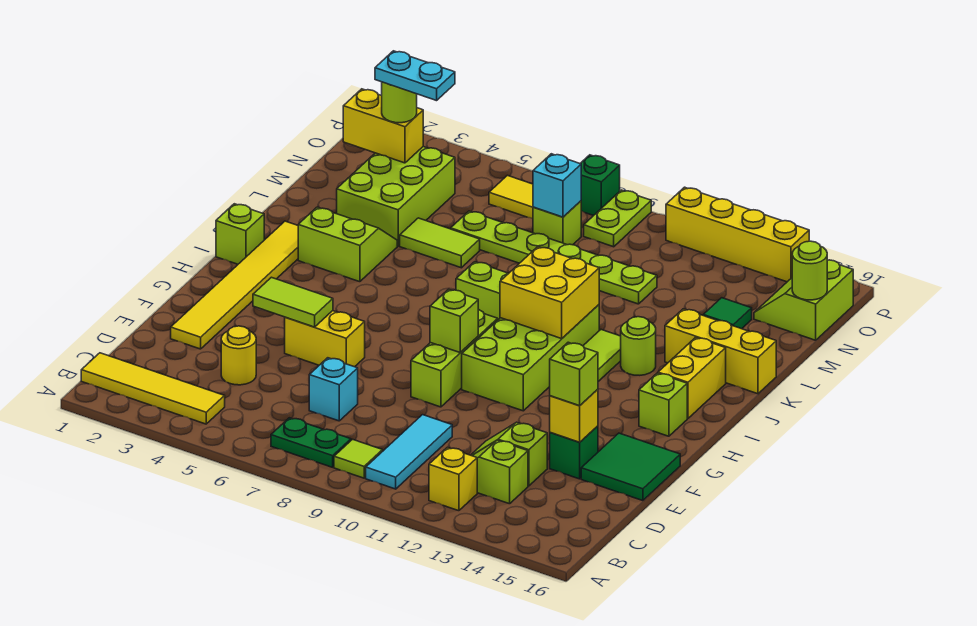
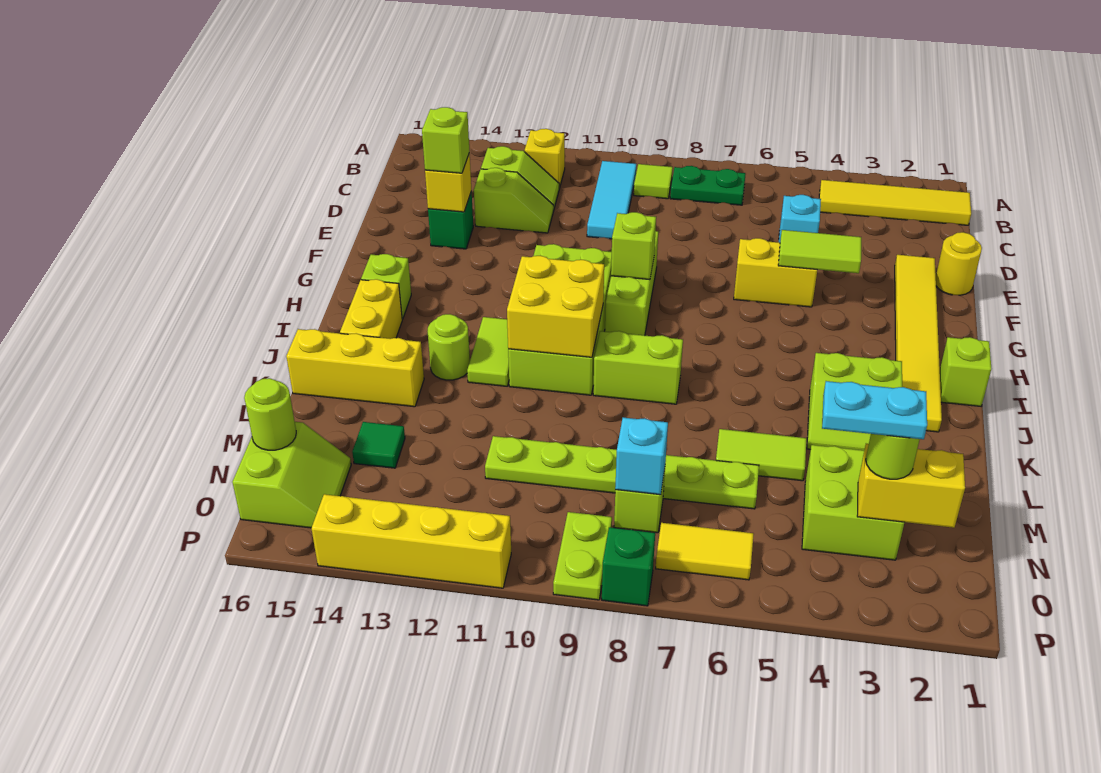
yellow round brick D4 level 1 -> yellow round brick E1 level 1
cyan brick D7 level 1 -> cyan brick D5 level 1
green tile E15:F16 level 1 -> none
lime brick L3:N4 level 1 -> lime brick M3:N4 level 1

